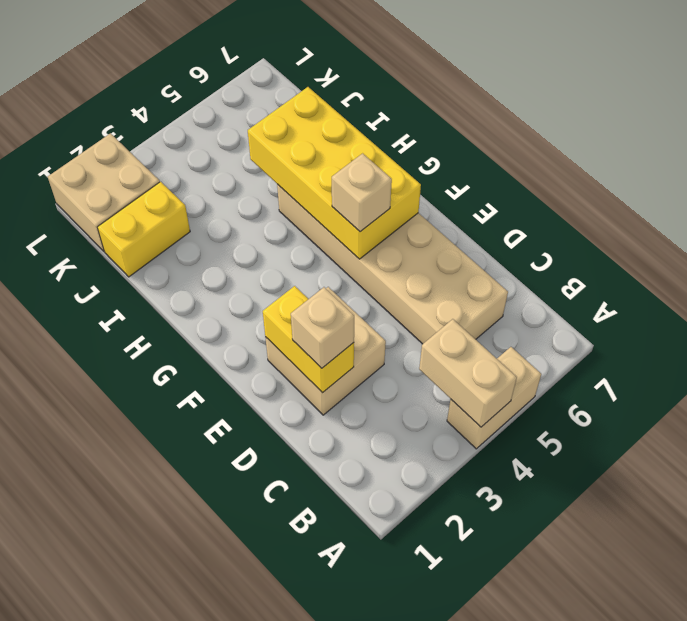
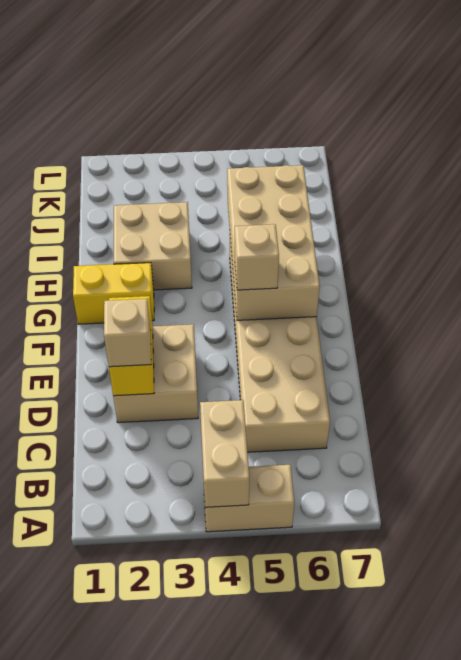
yellow brick F5:I6 level 2 -> tan brick F5:I6 level 2
yellow brick J1:J2 level 1 -> yellow brick G1:G2 level 1
tan brick K1:L2 level 1 -> tan brick H2:I3 level 1

